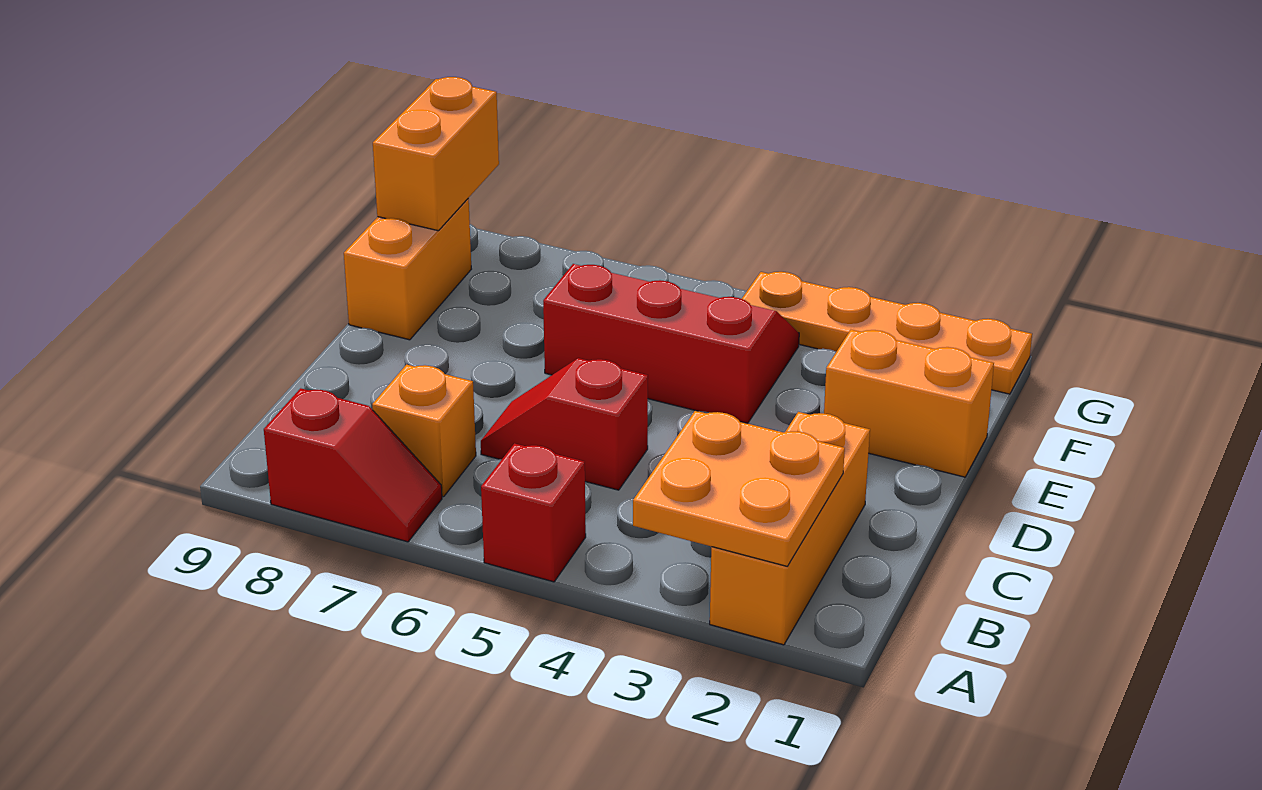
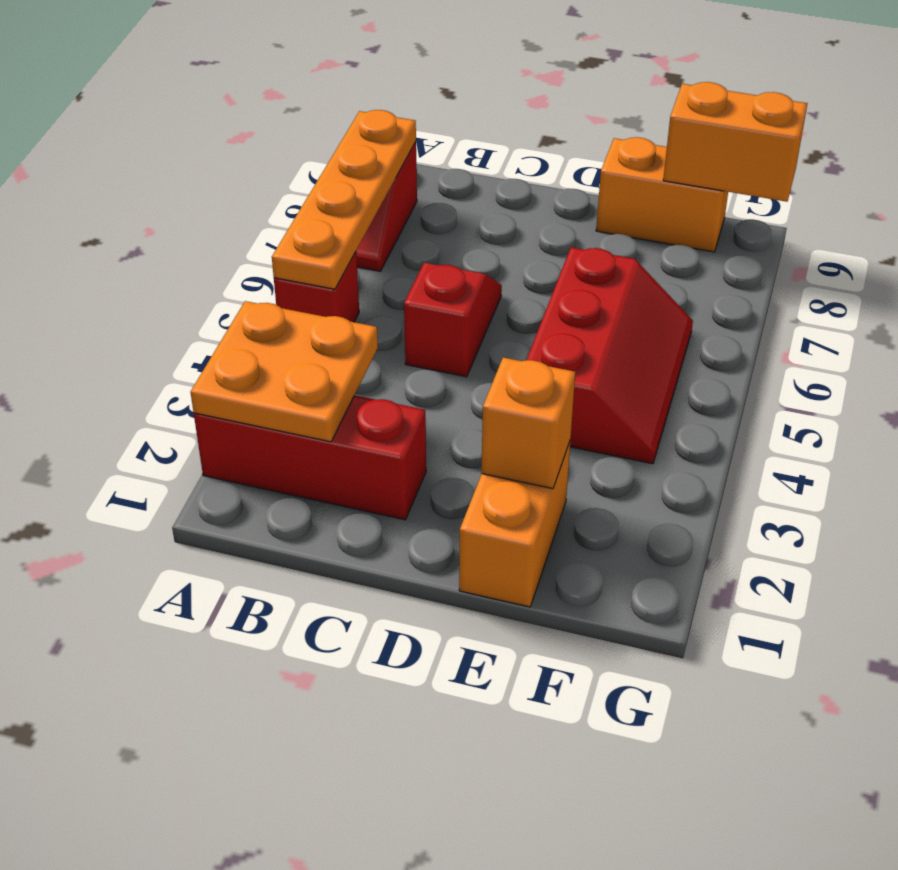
orange brick A2:C2 level 1 -> red brick A2:C2 level 1
orange brick B7 level 1 -> orange brick E2 level 2
orange plate G1:G4 level 1 -> orange plate A5:A8 level 2

